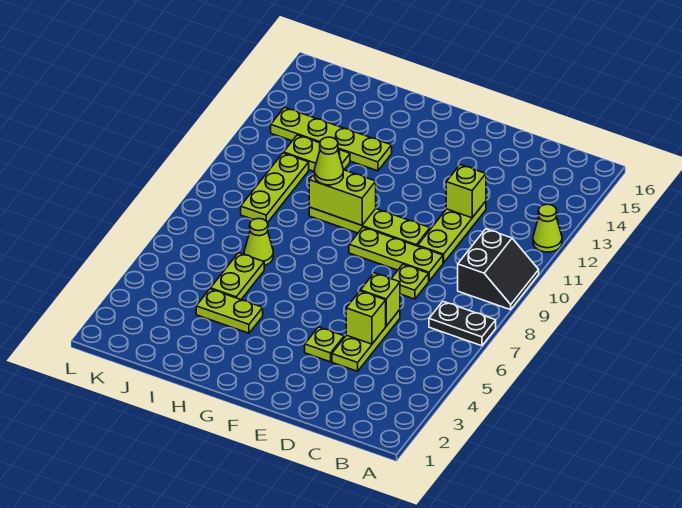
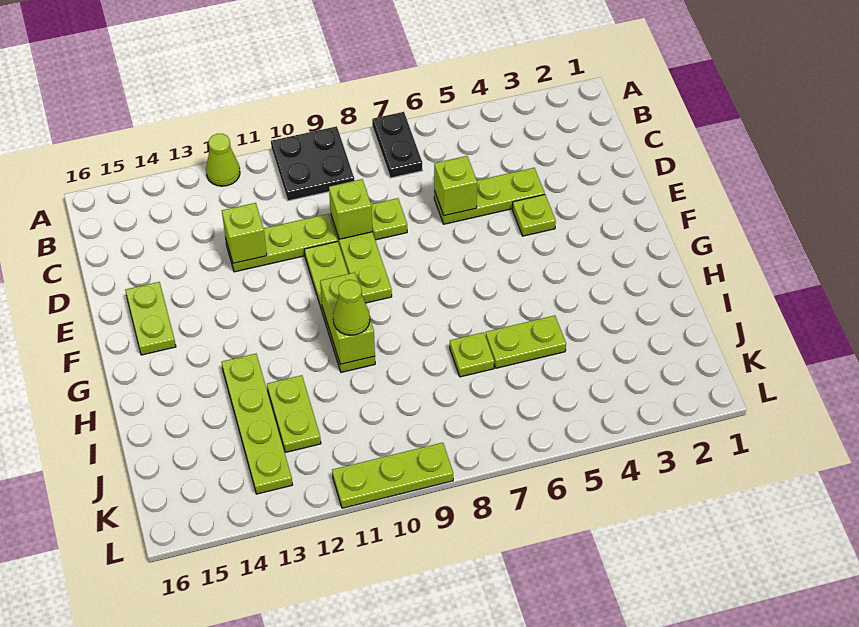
black slope A9:B10 level 1 top B -> black plate A9:B10 level 1
lime brick D5 level 2 -> lime brick D9 level 2
lime plate H4:I4 level 1 -> lime plate E15:F15 level 1
lime cone I7 level 1 -> lime plate I7 level 1
lime plate J9:J11 level 1 -> lime plate L9:L11 level 1

